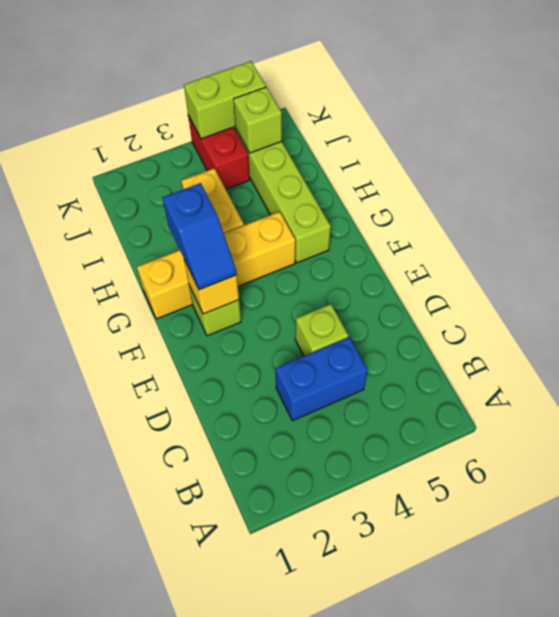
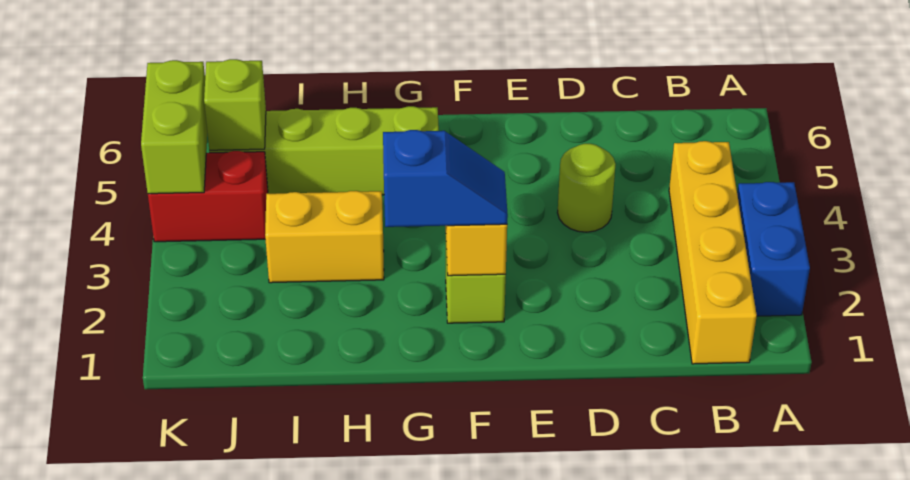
blue brick C3:C4 level 1 -> blue brick A2:A3 level 1
lime brick D4 level 1 -> lime round brick D4 level 1
yellow brick G1:G4 level 1 -> yellow brick B1:B4 level 1

